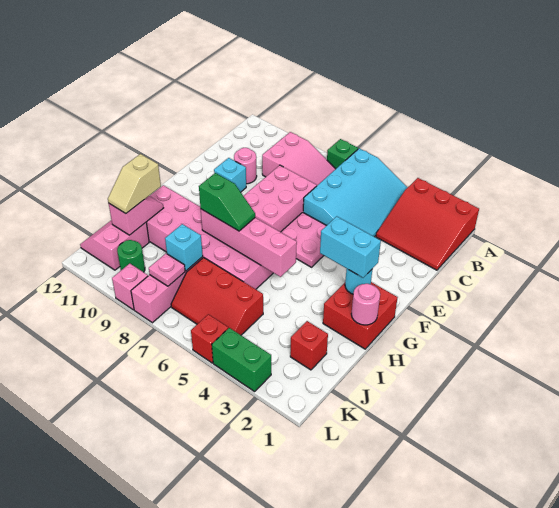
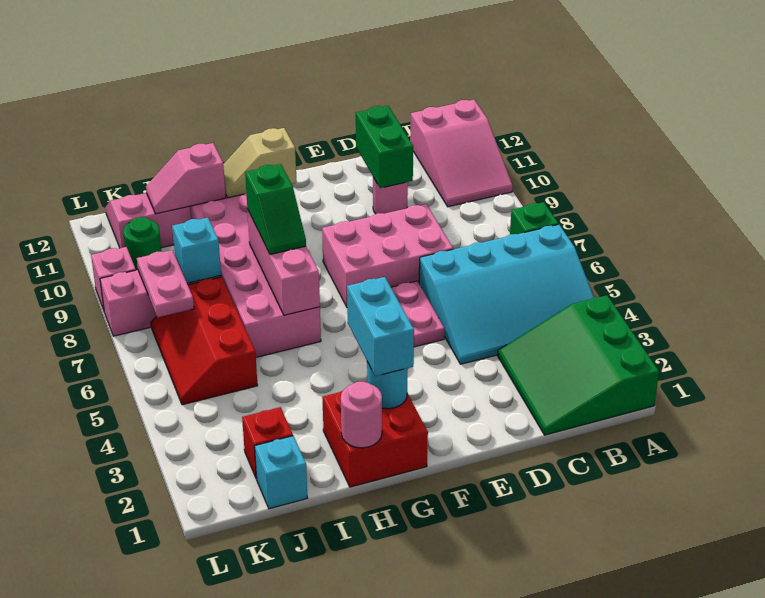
red slope A1:C3 level 1 top A -> green slope A1:C3 level 1 top A
pink slope B7:C9 level 1 top 9 -> pink slope A10:B12 level 1 top 12
cyan brick E10 level 1 -> cyan brick J1 level 1
pink brick H5:H8 level 2 -> pink brick H6:H8 level 2
pink slope I11:J11 level 2 top J -> pink slope I11:J11 level 2 top I
tan slope I11:J11 level 3 top I -> tan slope G11:H11 level 2 top G
pink plate K8 level 2 -> pink plate K7:K8 level 2
green brick L3:L4 level 1 -> green brick D10:D11 level 2
red brick L5 level 1 -> none

